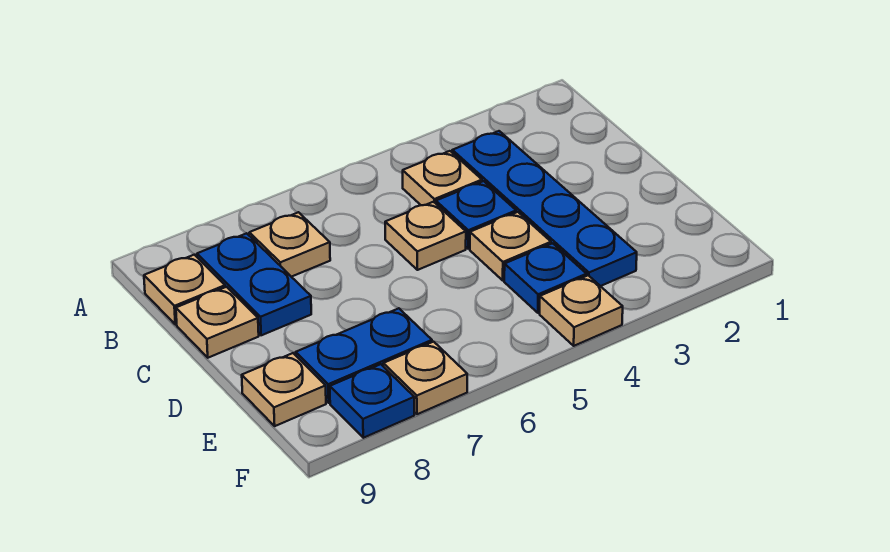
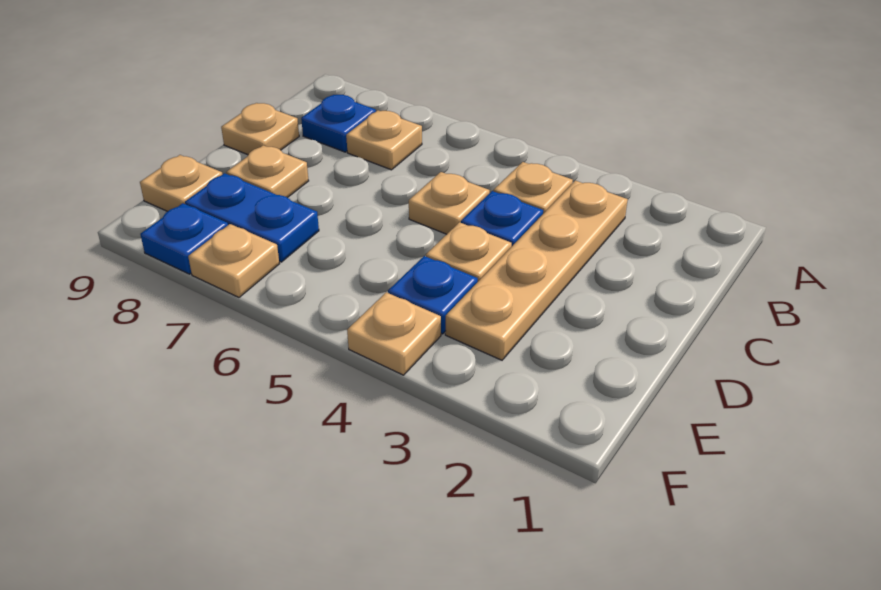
blue plate B3:E3 level 1 -> tan plate B3:E3 level 1
blue plate B8:C8 level 1 -> blue plate B8 level 1
tan plate B9 level 1 -> tan plate D8 level 1

